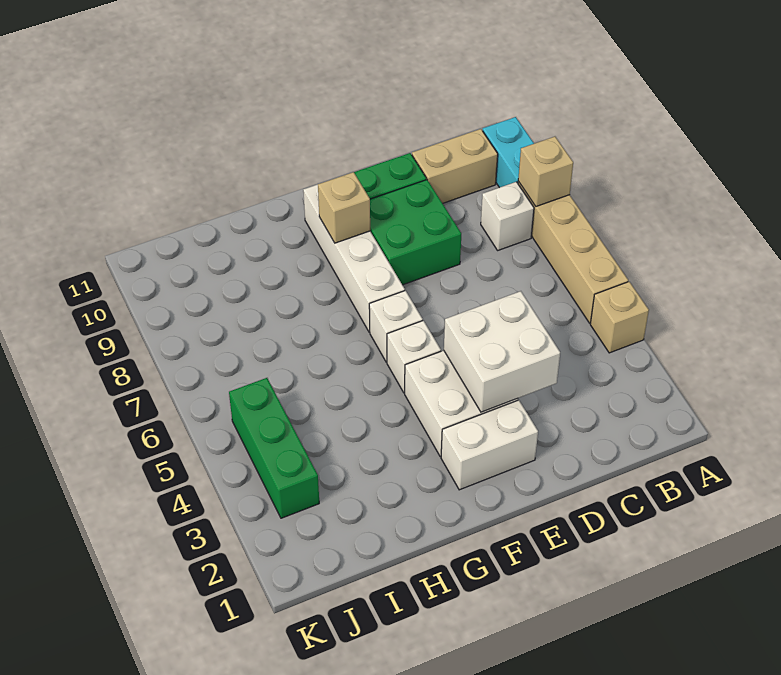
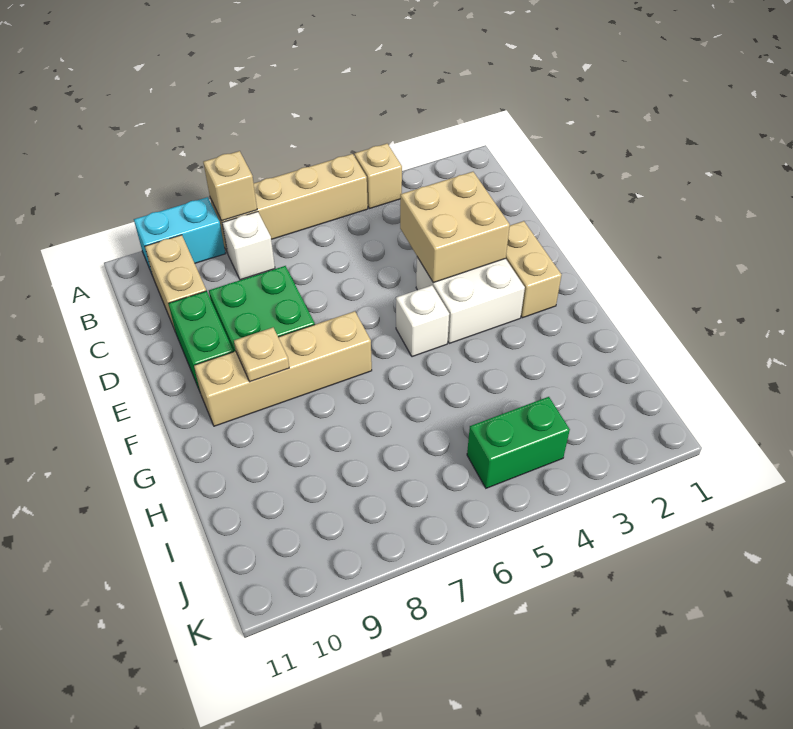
white brick D3:E4 level 2 -> tan brick D3:E4 level 2
white brick E2:F2 level 1 -> tan brick E2:F2 level 1
white brick F6 level 1 -> none
white brick F7:F10 level 1 -> tan brick F7:F10 level 1
tan brick F9 level 2 -> tan plate F9 level 2
green brick J3:J5 level 1 -> green brick J4:J5 level 1

